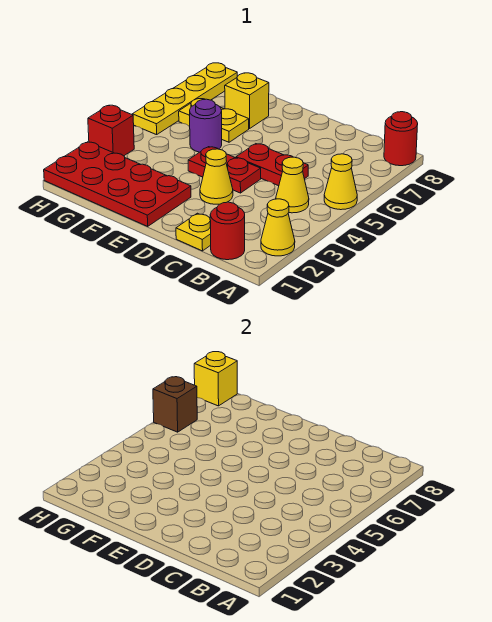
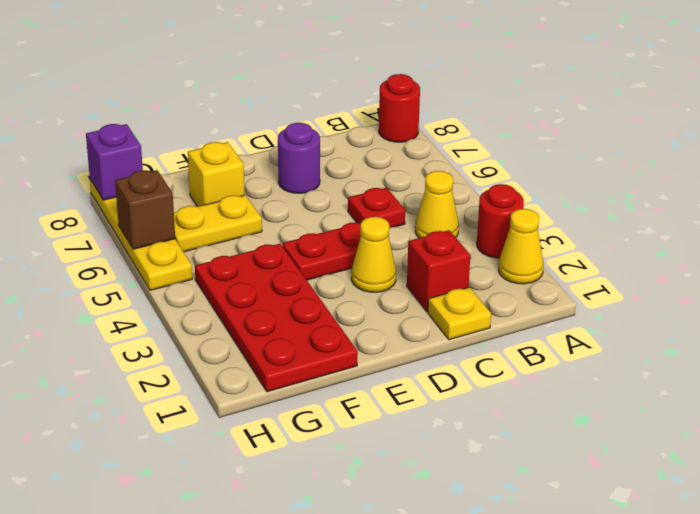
yellow cone A5 level 1 -> none
red round brick B1 level 1 -> red round brick A3 level 1
red plate C5:D5 level 1 -> red plate C5 level 1
red plate E1:H2 level 1 -> red plate F1:G4 level 1
purple round brick F5 level 1 -> purple round brick D7 level 1
red brick H3 level 1 -> red brick C2 level 1
yellow brick H8 level 2 -> purple brick H8 level 2

